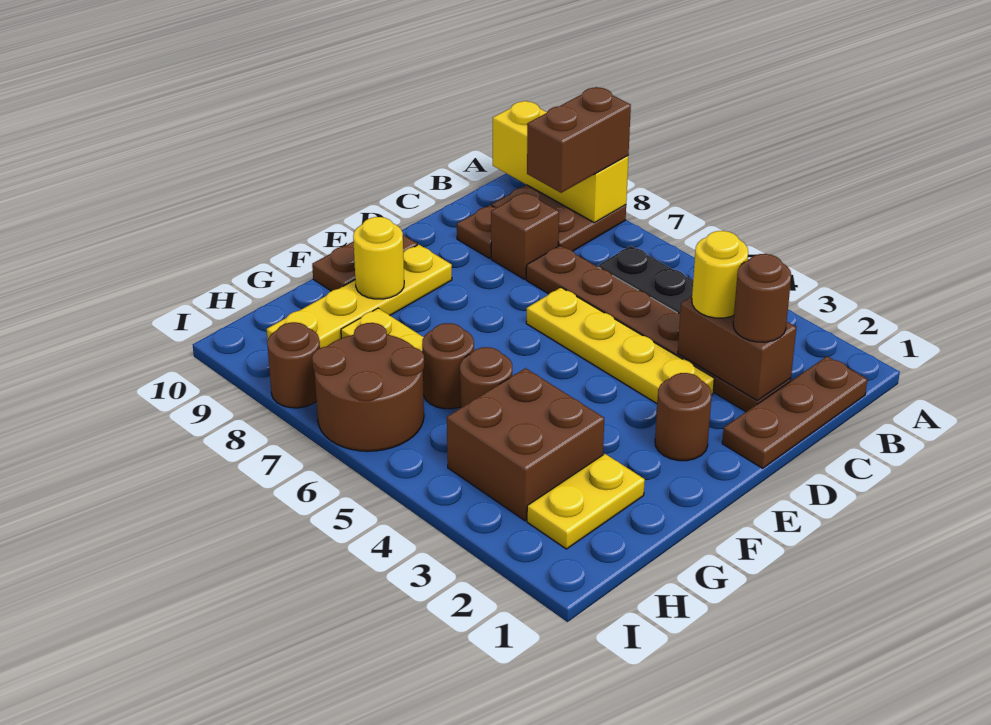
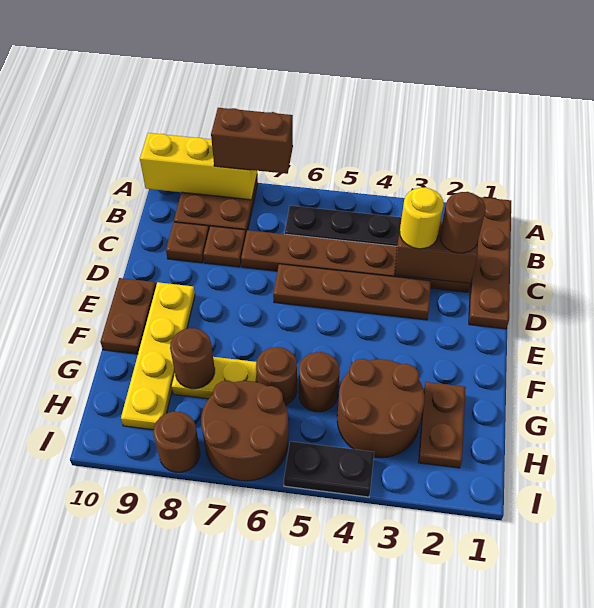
brown brick A8:B8 level 3 -> brown brick A7:A8 level 3
brown plate B1:D1 level 1 -> brown plate A1:D1 level 1
brown brick C8 level 1 -> brown plate C8 level 1
yellow plate D3:D6 level 1 -> brown plate D3:D6 level 1
brown round brick E2 level 1 -> brown round brick G8 level 2
yellow round brick F9 level 2 -> none
yellow plate G2:H2 level 1 -> brown plate G2:H2 level 1
brown brick G3:H4 level 1 -> brown round brick G3:H4 level 1
none -> black plate I4:I5 level 1

